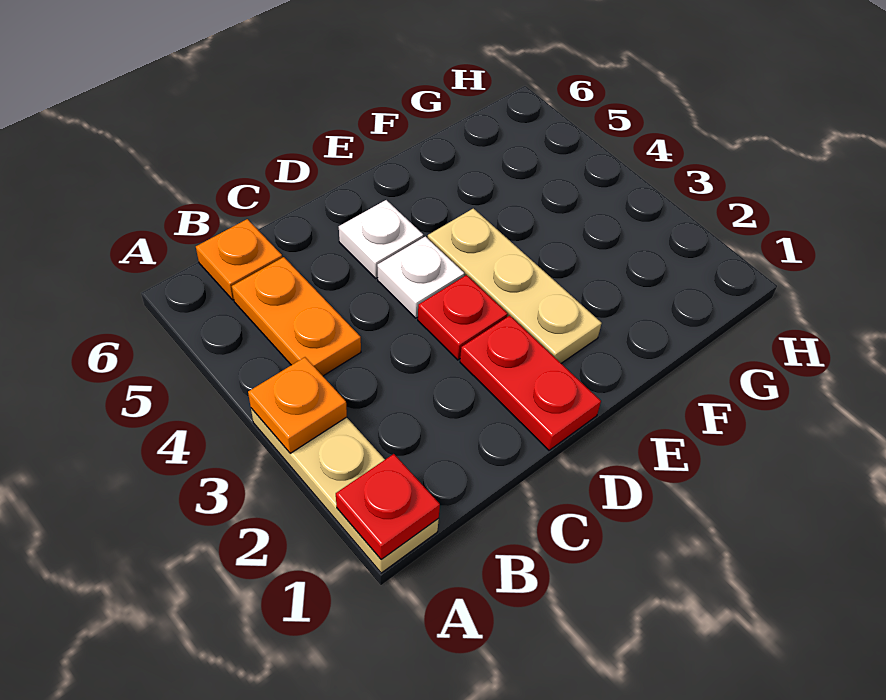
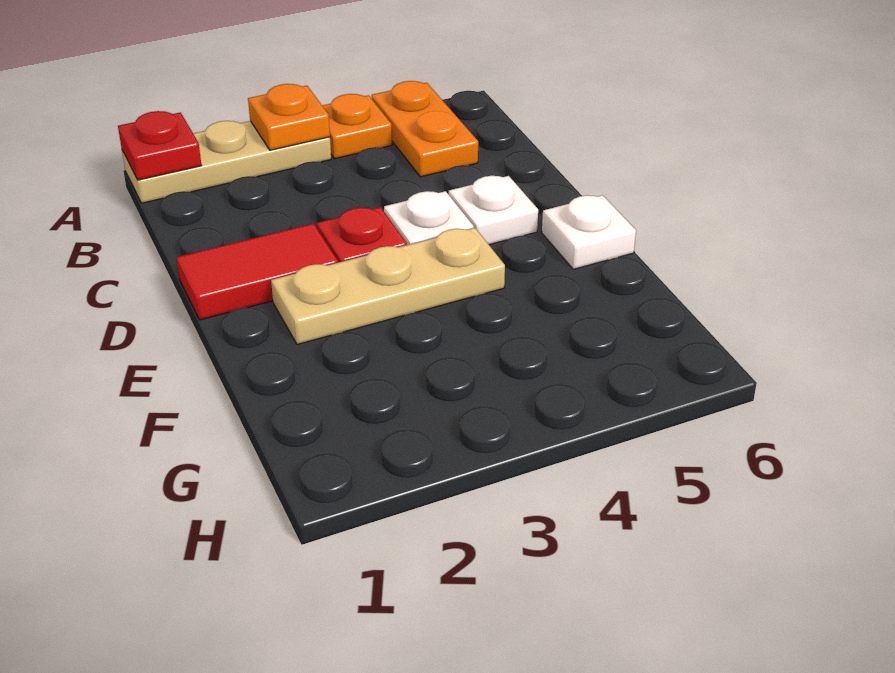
orange plate B4:B5 level 1 -> orange plate A5:B5 level 1
orange plate B6 level 1 -> orange plate A4 level 1
red plate D1:D2 level 1 -> red tile D1:D2 level 1
none -> white plate E6 level 1

